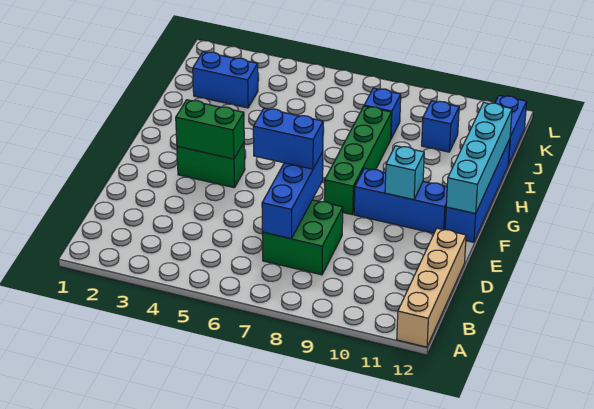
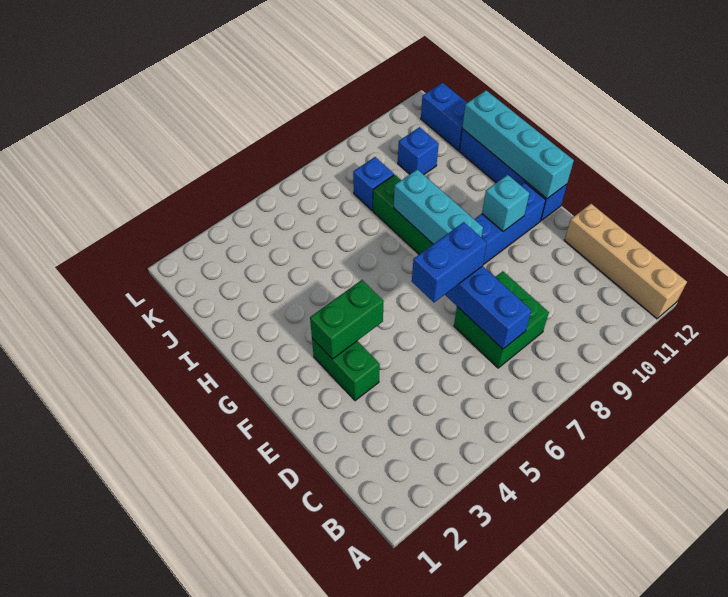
green brick F3:F4 level 1 -> green brick E3:F3 level 1
none -> cyan brick F8:H8 level 2
blue brick J2:J3 level 1 -> none

